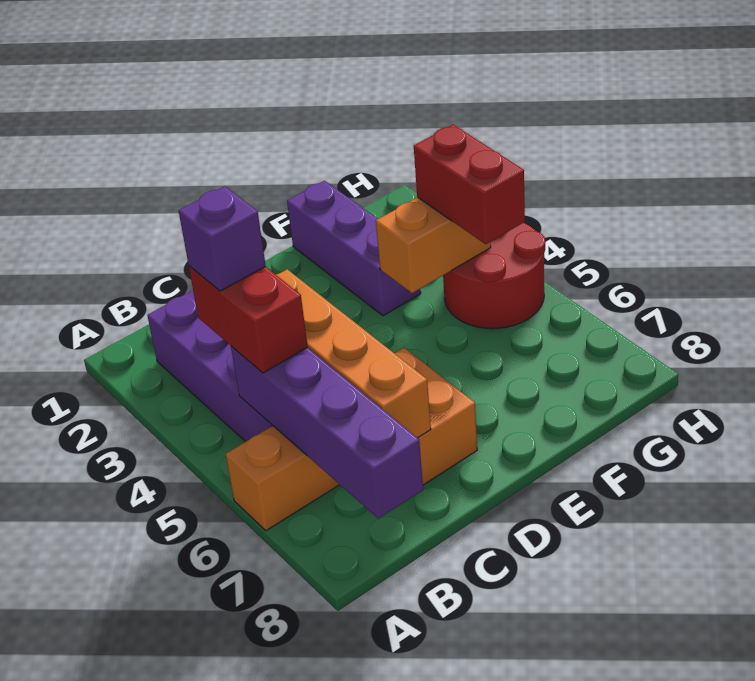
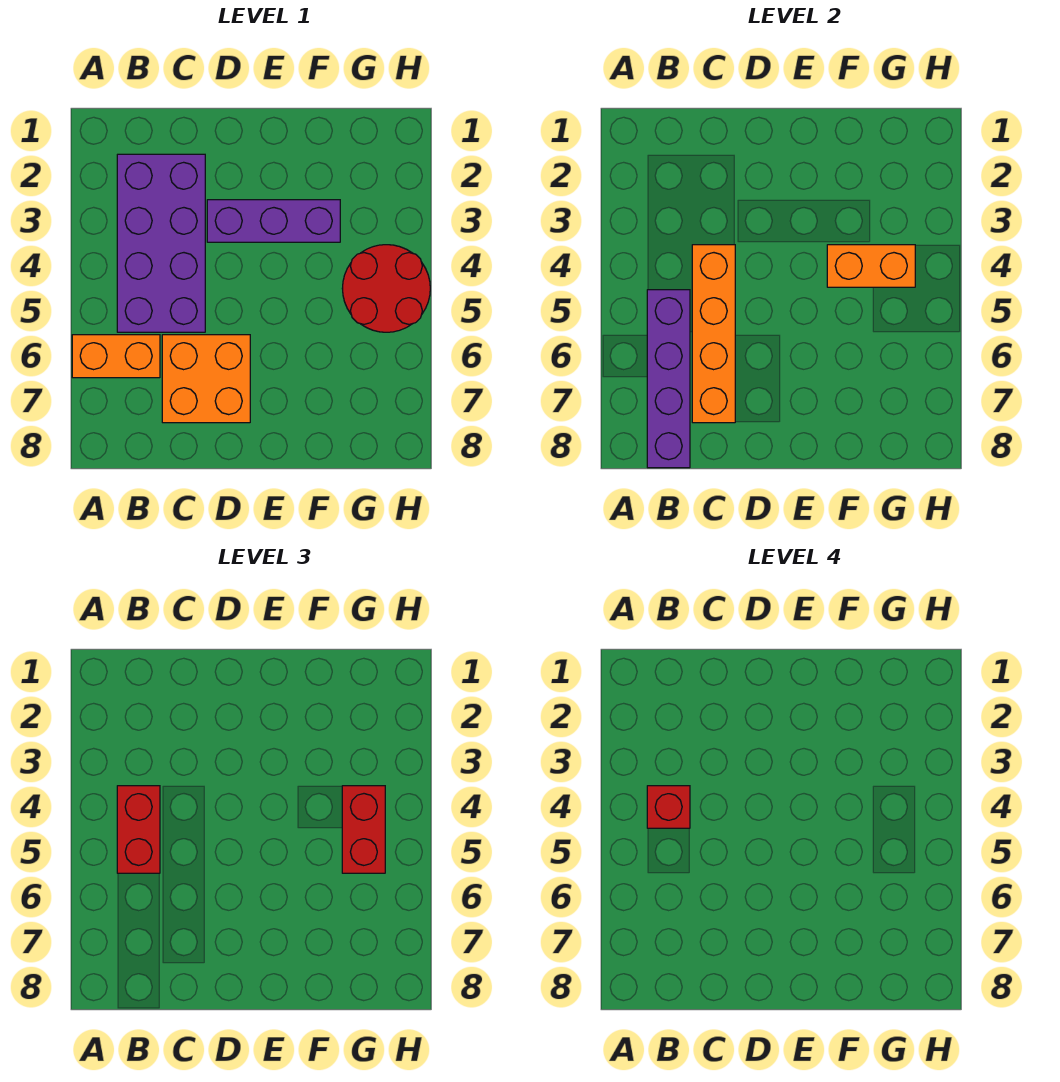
purple brick B4 level 4 -> red brick B4 level 4
purple brick F1:F3 level 1 -> purple brick D3:F3 level 1

